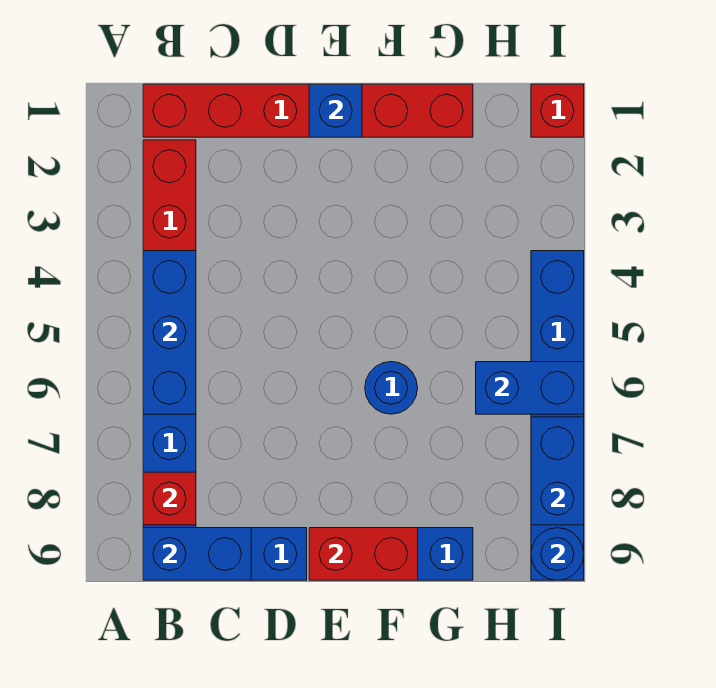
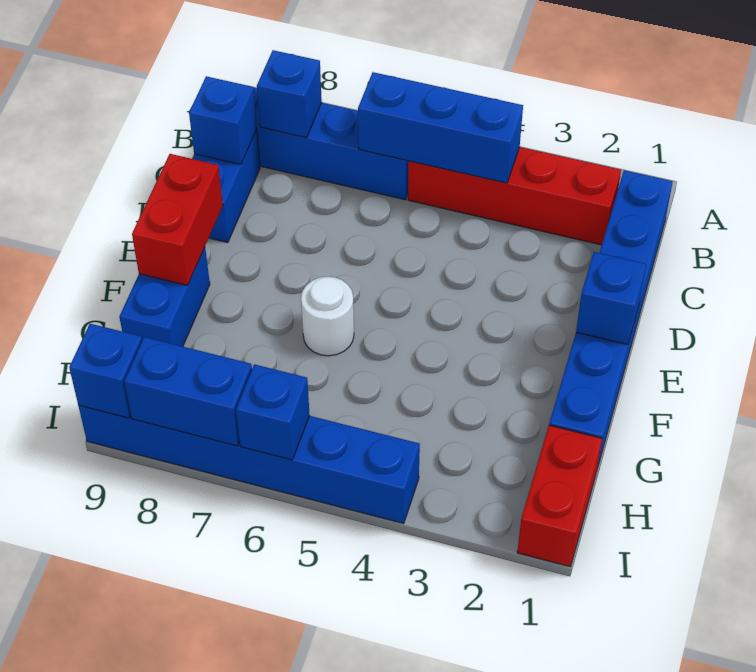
red brick B1:G1 level 1 -> blue brick B1:G1 level 1
red brick B8 level 2 -> blue brick B8 level 2
blue brick B9:C9 level 2 -> blue brick C9 level 2
blue round brick F6 level 1 -> white round brick F6 level 1
blue brick H6:I6 level 2 -> blue brick I6 level 2
red brick I1 level 1 -> red brick H1:I1 level 1
blue round brick I9 level 2 -> blue brick I9 level 2

